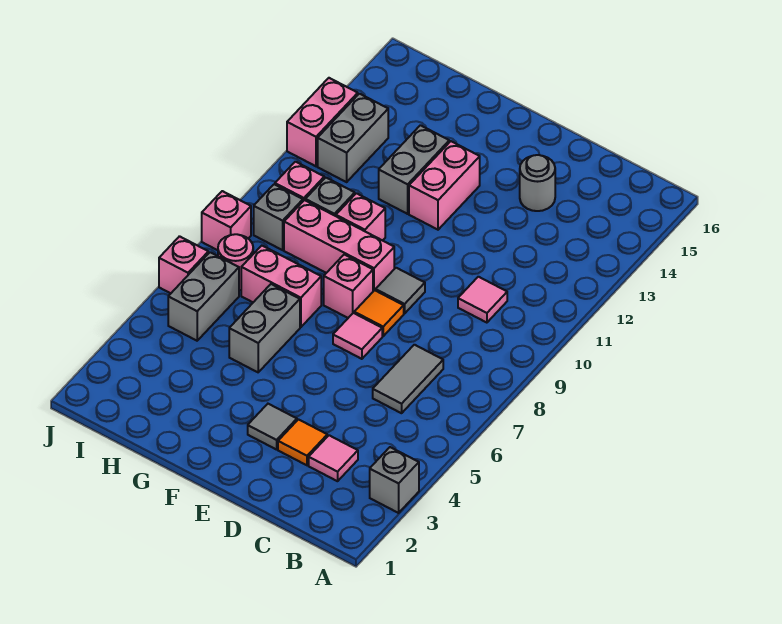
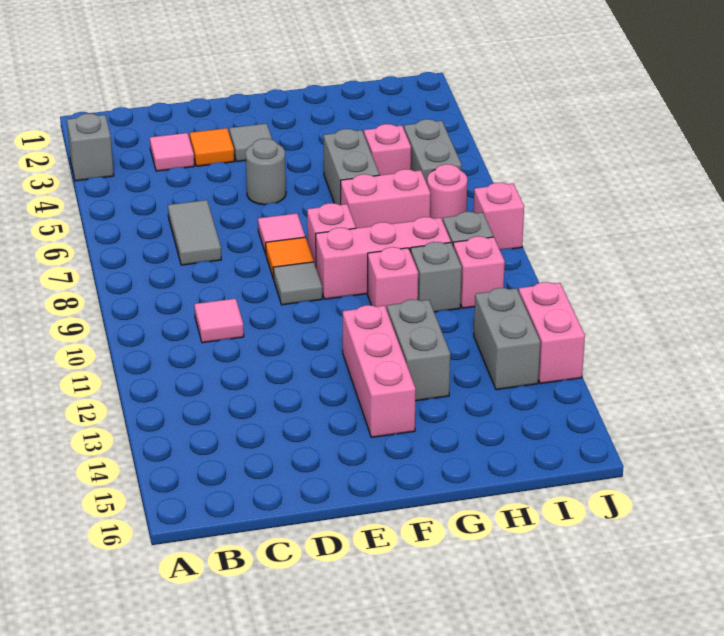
grey round brick D14 level 1 -> grey round brick E5 level 1
pink brick F12:F13 level 1 -> pink brick F12:F14 level 1
pink brick J6 level 1 -> pink brick H5 level 1

